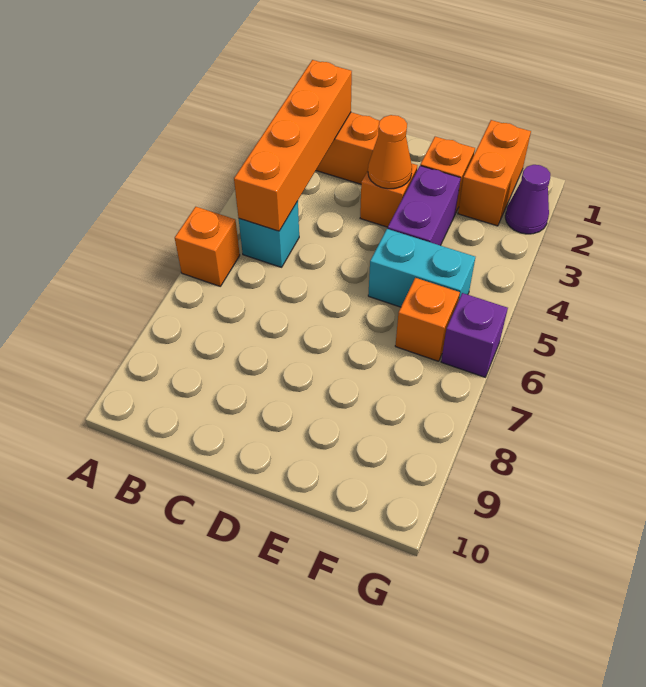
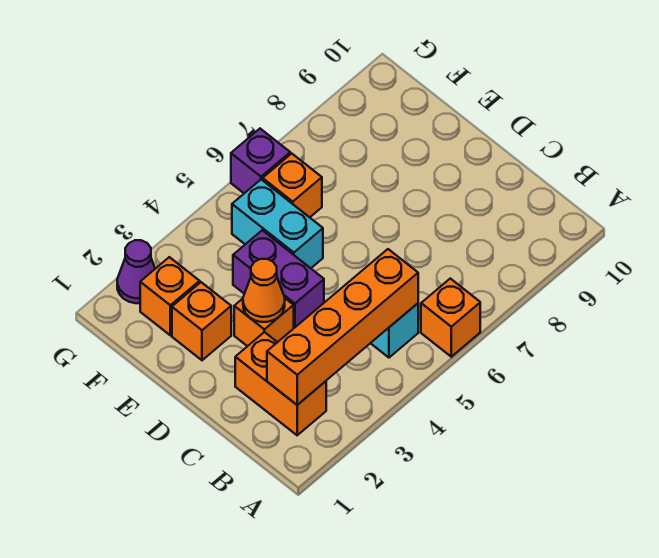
purple brick E3:E4 level 1 -> purple brick D4:E4 level 1
orange brick F1:F2 level 1 -> orange brick F2 level 1

